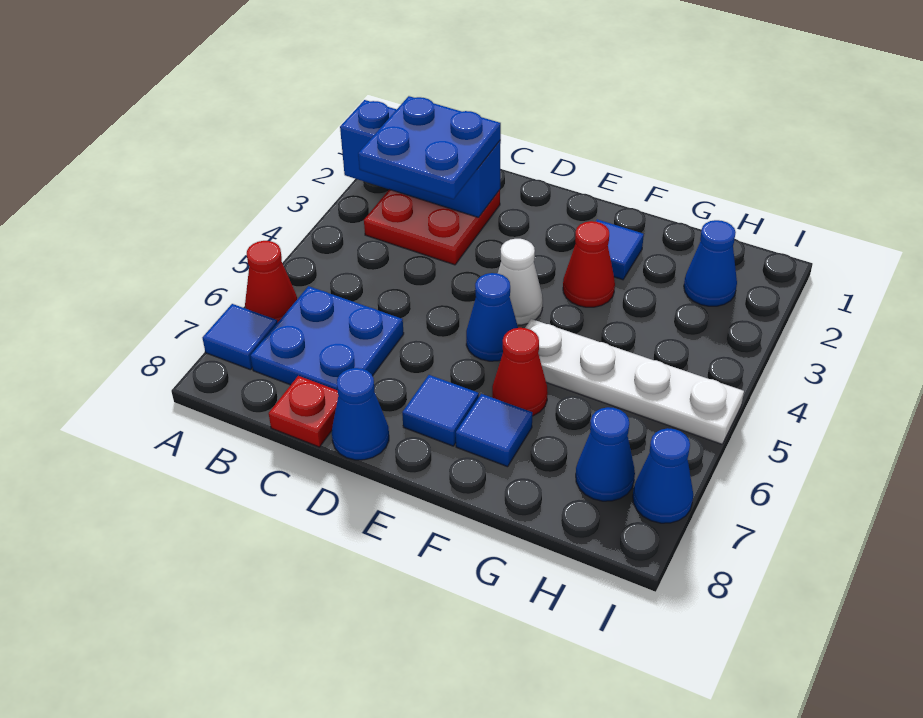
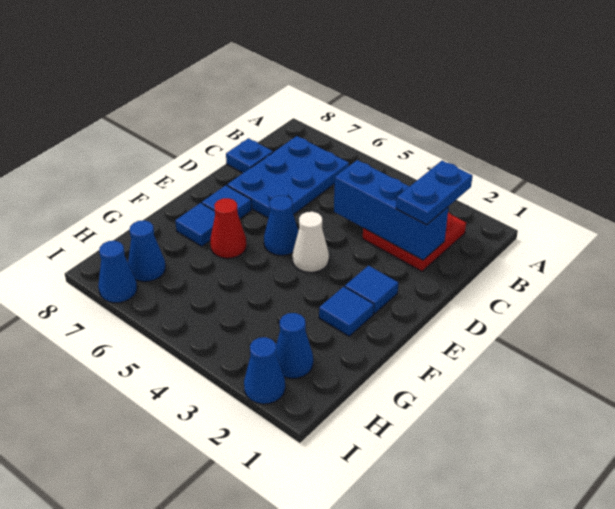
blue brick A2:C2 level 2 -> blue brick C2:C4 level 2
red cone A6 level 1 -> none
blue tile A7 level 1 -> blue tile E2 level 1
blue plate B2:C3 level 3 -> blue plate B2:C2 level 3
blue plate B6:C7 level 1 -> blue plate B6:D7 level 1
red plate C8 level 1 -> blue plate C8 level 1
blue cone D8 level 1 -> blue cone I2 level 1
red cone F3 level 1 -> none
white plate F5:I5 level 1 -> none

